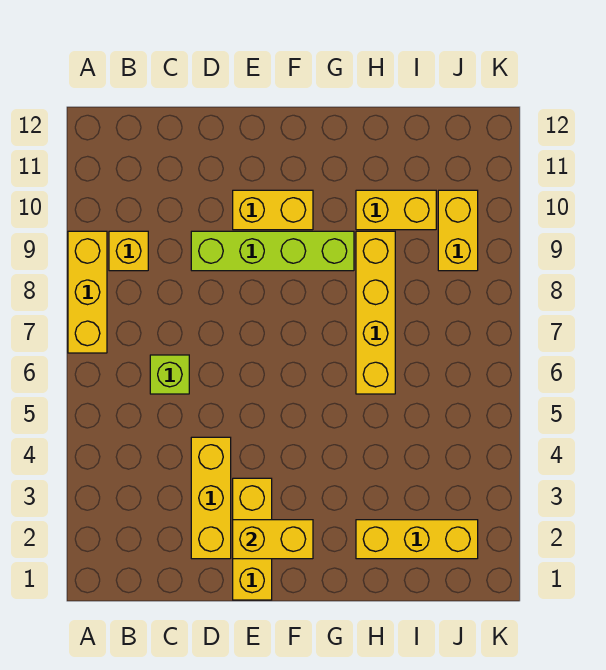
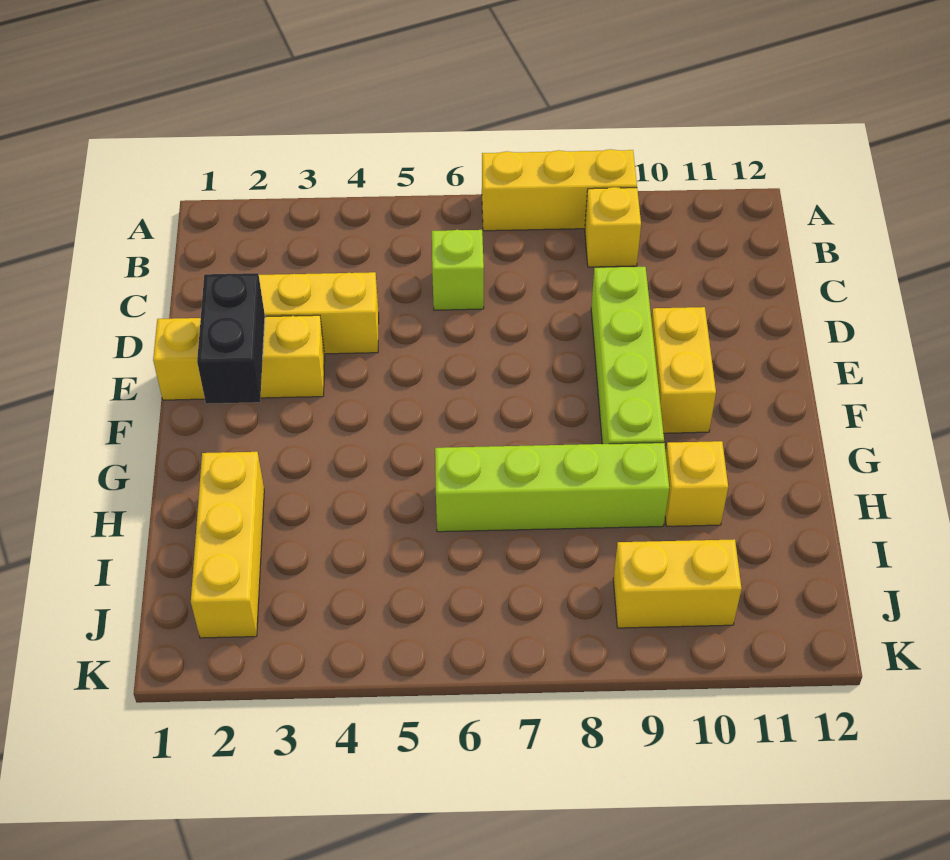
yellow brick E2:F2 level 2 -> black brick E2:F2 level 2
yellow brick H6:H9 level 1 -> lime brick H6:H9 level 1
yellow brick H10:I10 level 1 -> yellow brick H10 level 1

